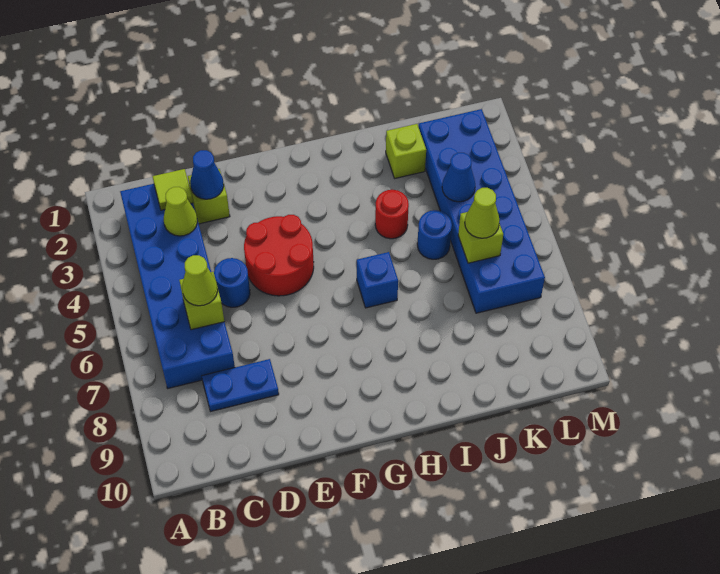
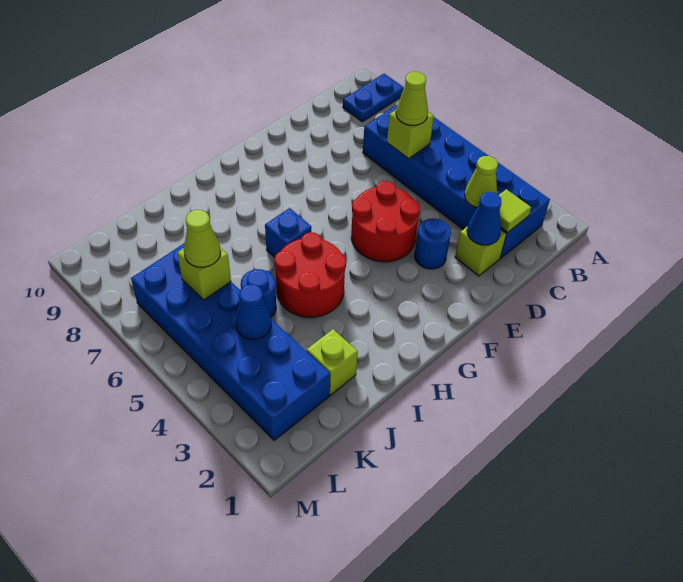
blue plate C8:D8 level 1 -> blue plate A9:B9 level 1
blue round brick D5 level 1 -> blue round brick E3 level 1
red round brick I4 level 1 -> red round brick H4:I5 level 1

